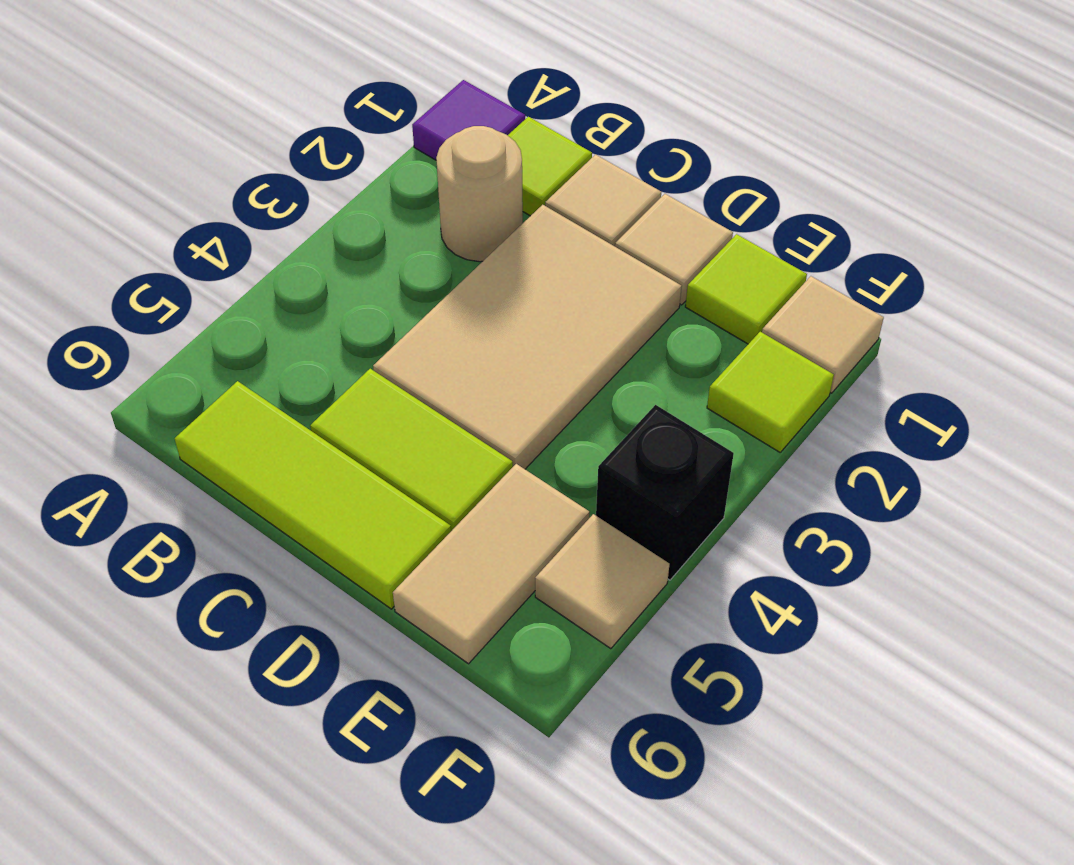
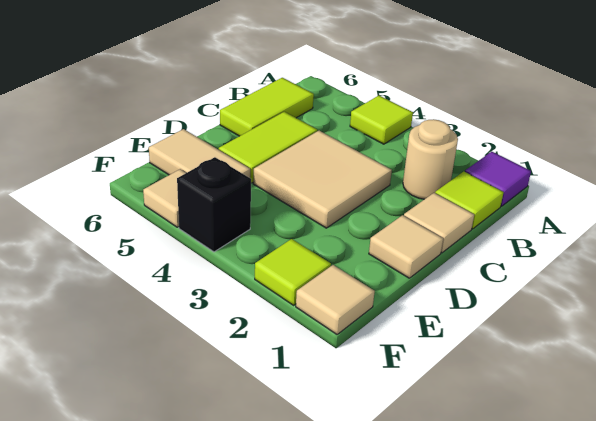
lime tile B6:D6 level 1 -> lime tile B6:C6 level 1
tan tile C2:D4 level 1 -> tan tile C3:D4 level 1
lime tile E1 level 1 -> lime tile A4 level 1

